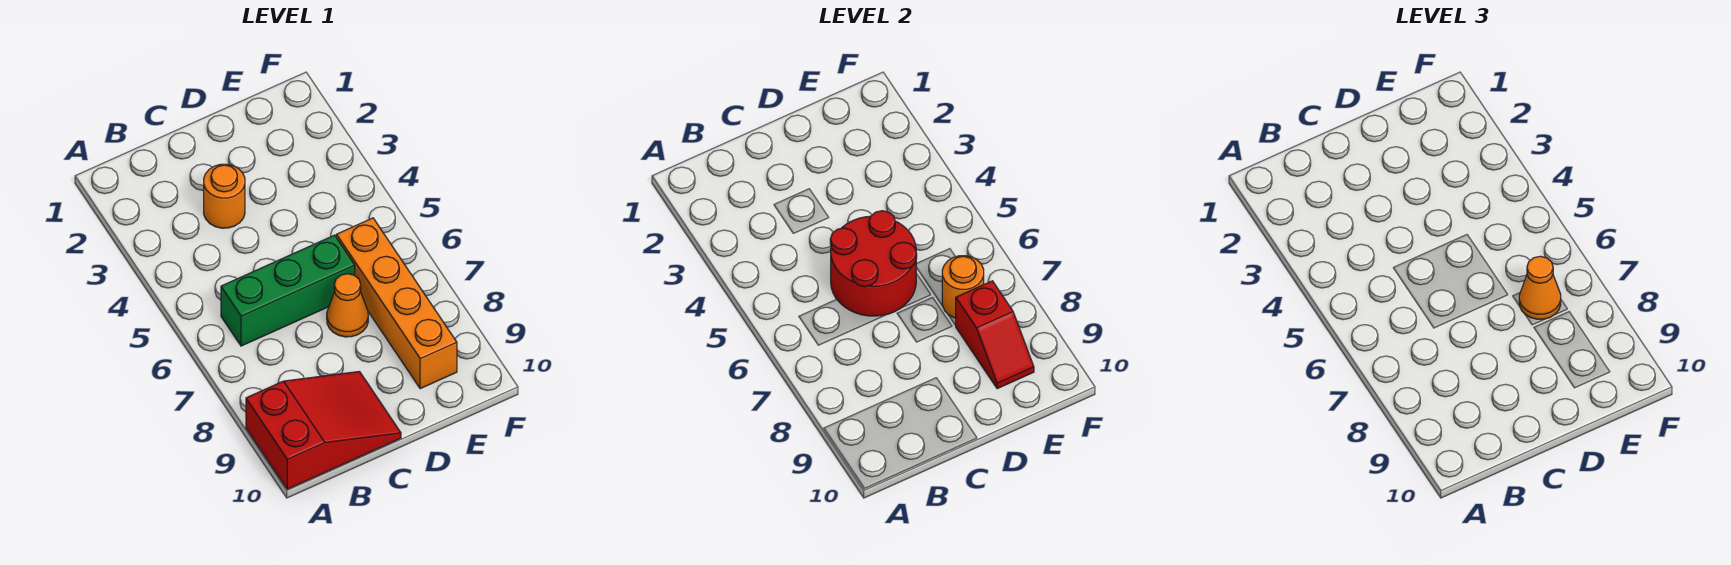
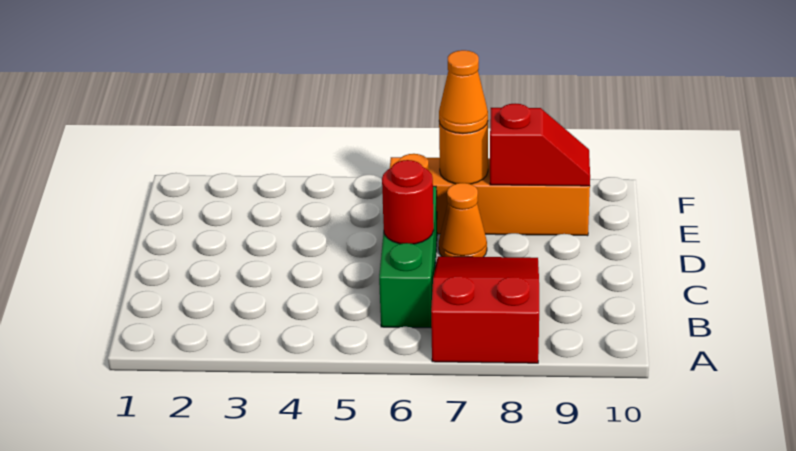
red slope A9:C10 level 1 top A -> red slope A7:C8 level 1 top A
orange round brick C3 level 1 -> none
red round brick C5:D6 level 2 -> red round brick C6 level 2

